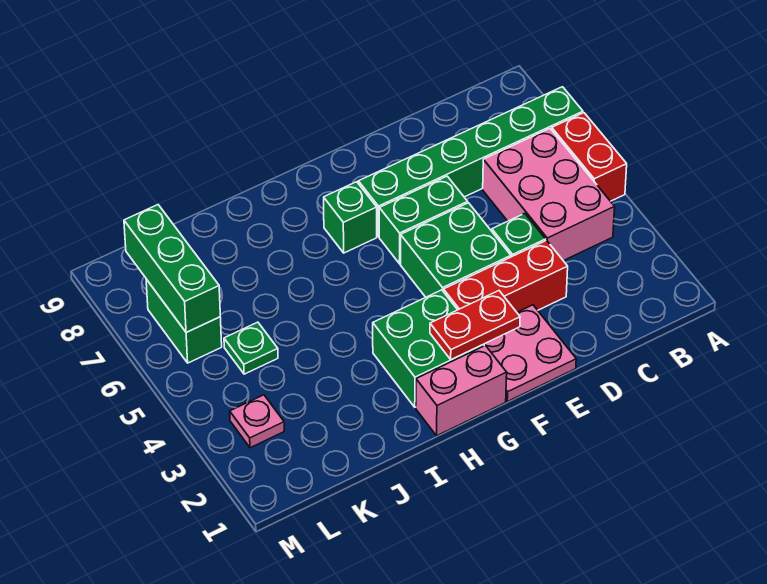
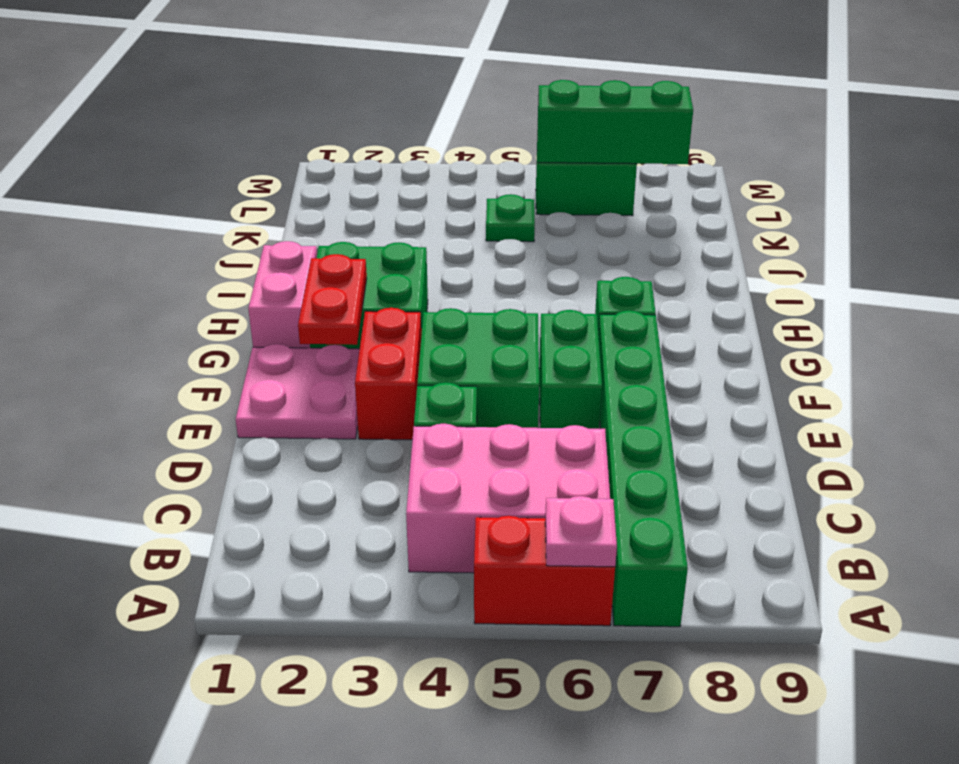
red brick D3:F3 level 1 -> red brick E3:F3 level 1
pink plate L3 level 1 -> pink plate A6 level 2

